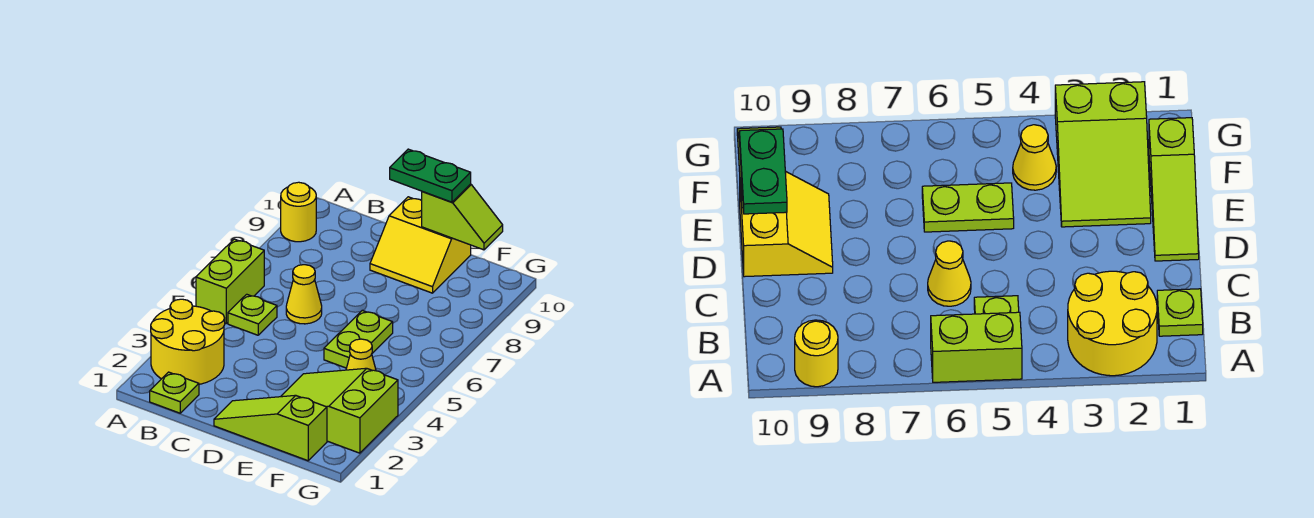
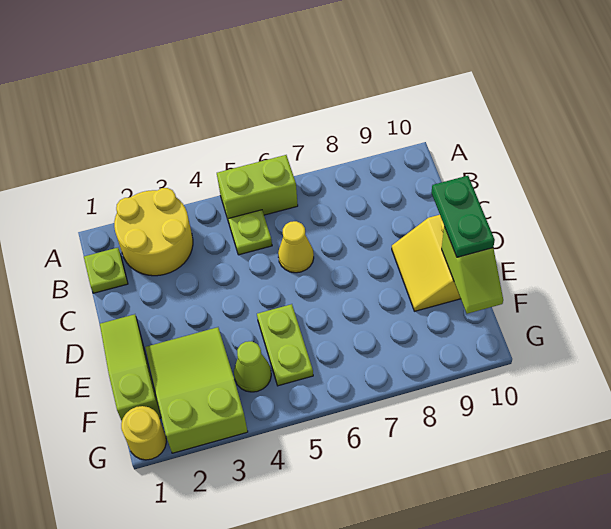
yellow round brick A9 level 1 -> yellow round brick G1 level 1
lime plate E5:E6 level 1 -> lime plate E5:F5 level 1
yellow cone F4 level 1 -> lime cone F4 level 1

